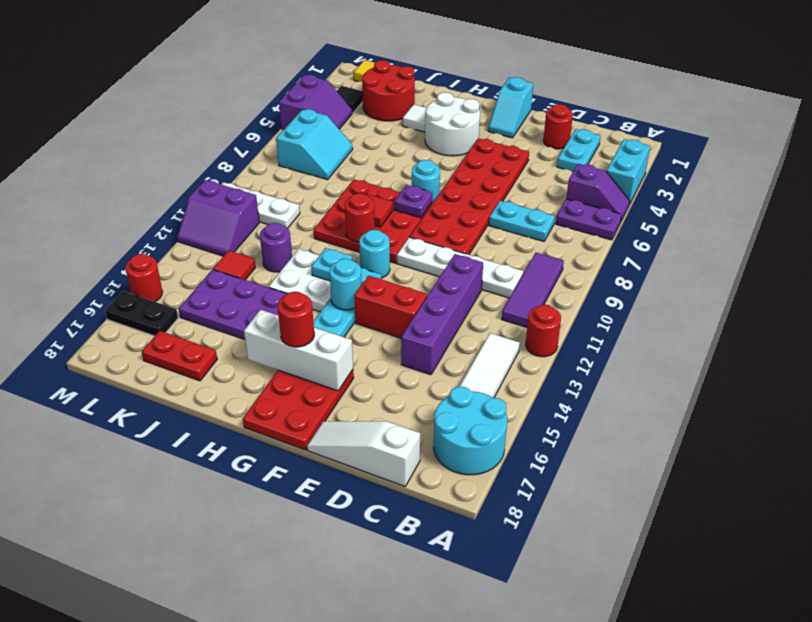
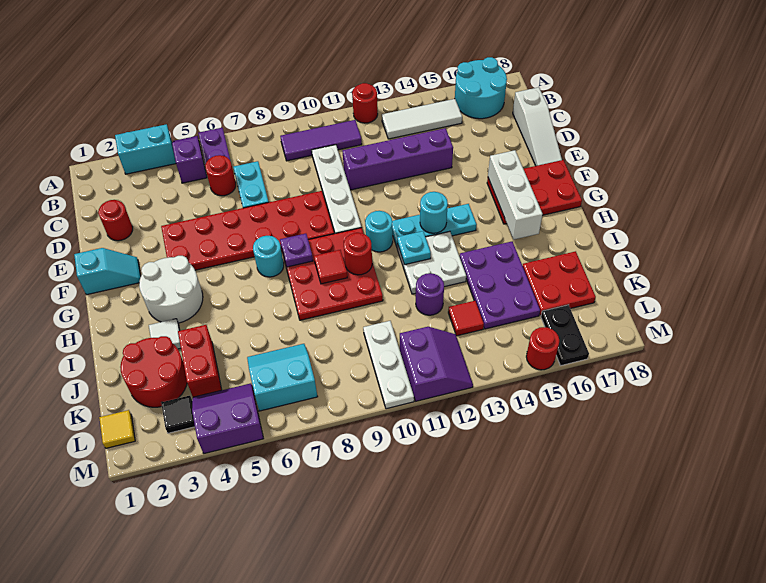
cyan plate C2:C3 level 1 -> none
red brick E13:F13 level 1 -> red brick J4:K4 level 1
red round brick G16 level 3 -> red round brick C6 level 1
red plate J17:K17 level 1 -> red plate J16:K17 level 1

